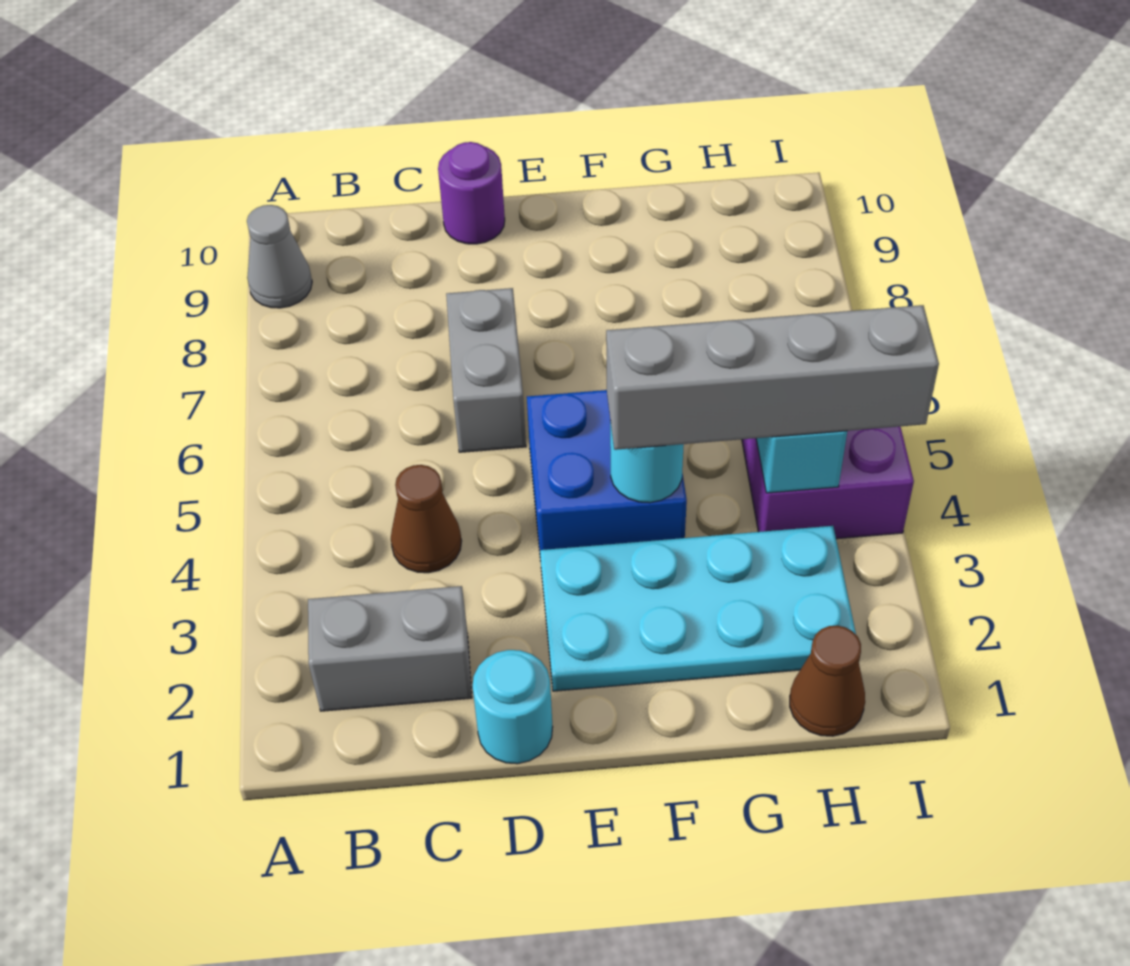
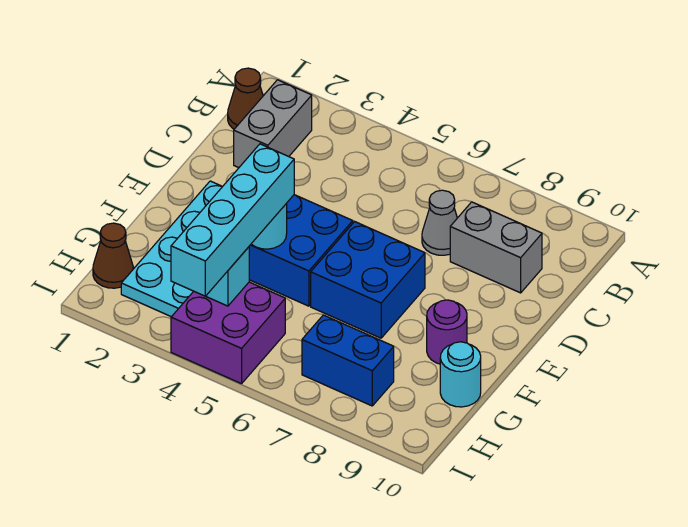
grey cone A9 level 1 -> grey cone C7 level 1
brown cone C4 level 1 -> brown cone B1 level 1
cyan round brick D1 level 1 -> cyan round brick G10 level 1
grey brick D6:D7 level 1 -> grey brick C8:C9 level 1
purple round brick D10 level 1 -> purple round brick F9 level 1
none -> blue brick E6:F7 level 1
grey brick F4:I4 level 3 -> cyan brick F4:I4 level 3
none -> blue brick H7:H8 level 1

